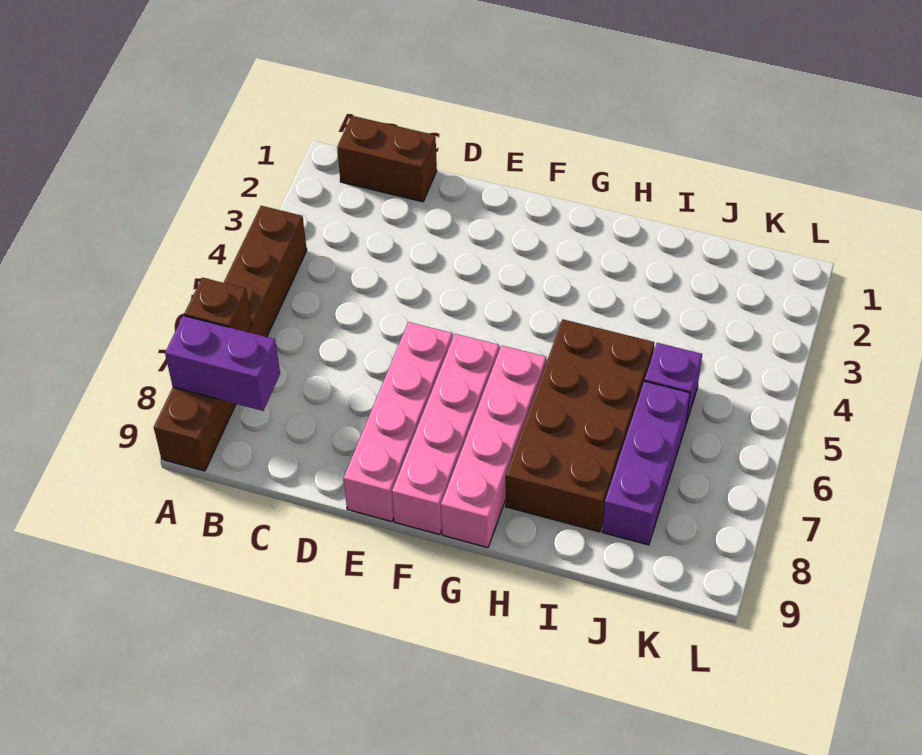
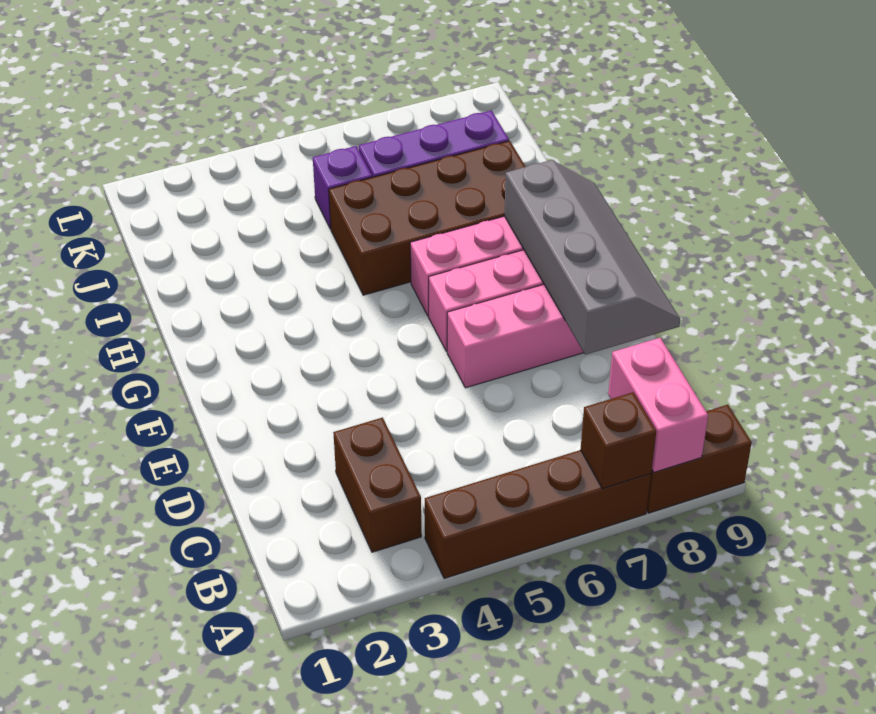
purple brick A8:B8 level 2 -> pink brick A8:B8 level 2
brown brick B1:C1 level 1 -> brown brick B3:C3 level 1
none -> grey slope D8:G9 level 2 top 8

